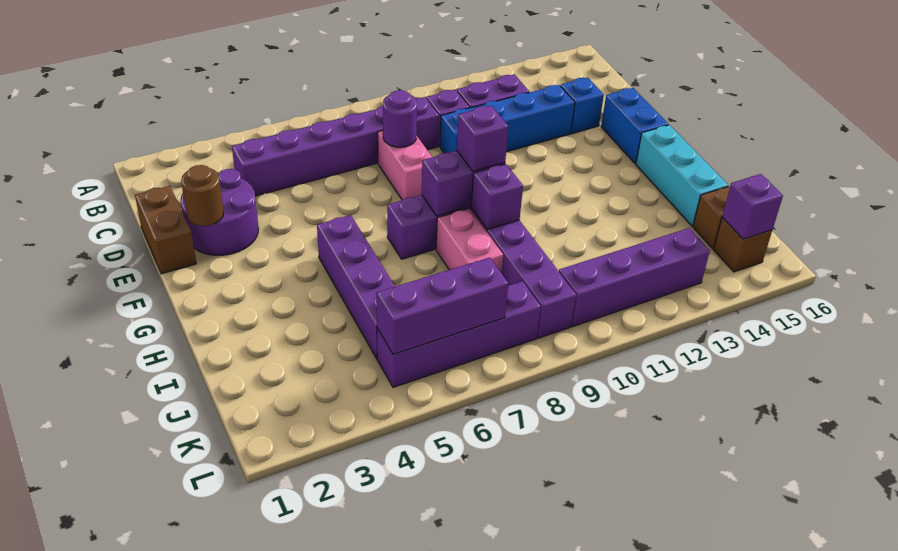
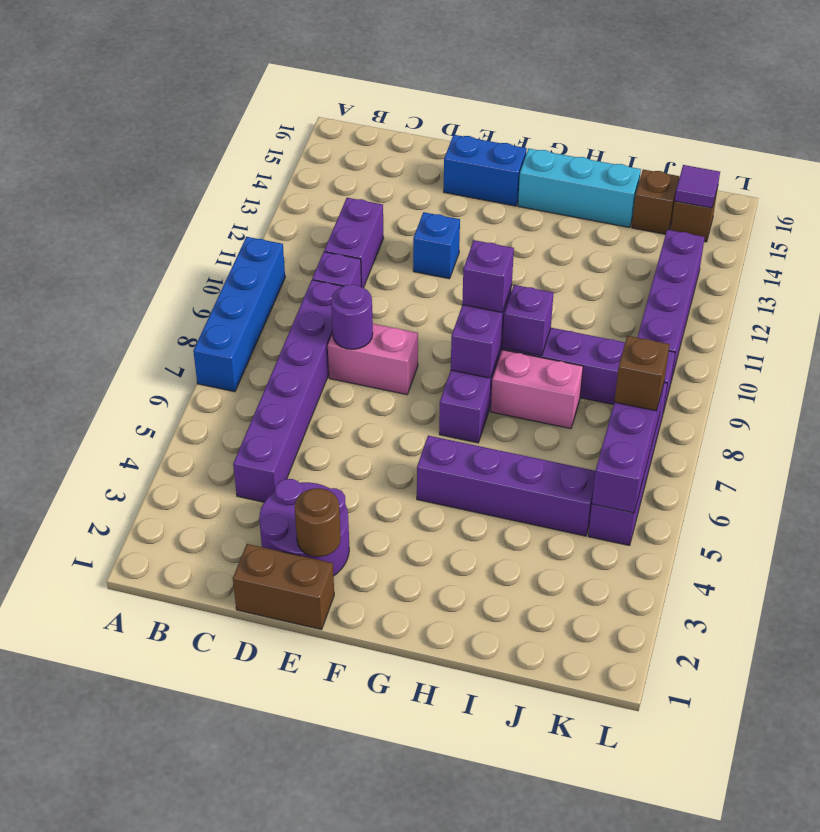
blue brick D10:D13 level 1 -> blue brick A7:A10 level 1
blue brick D14 level 1 -> blue brick E12 level 1
none -> brown brick K7 level 3
purple brick K15 level 2 -> purple tile K15 level 2

